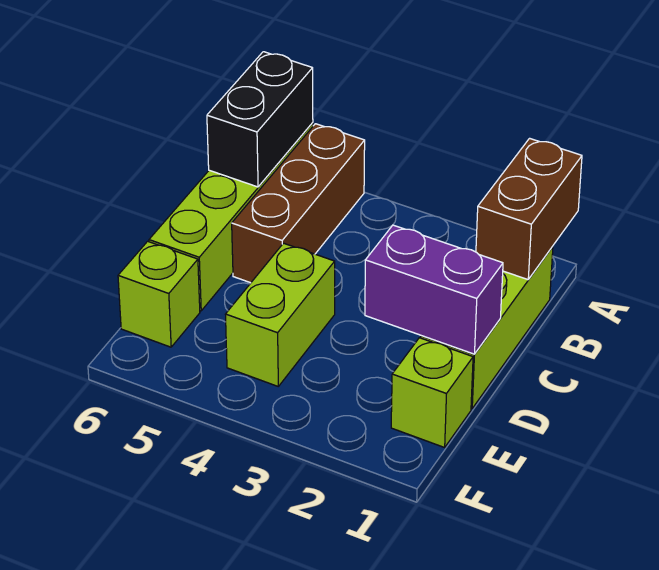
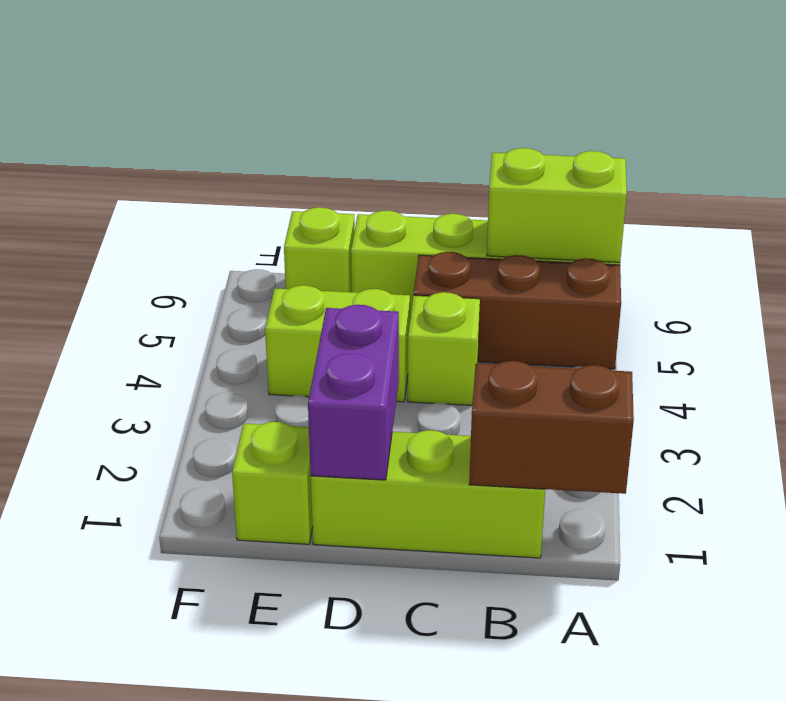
black brick A6:B6 level 2 -> lime brick A6:B6 level 2
none -> lime brick C4 level 1

